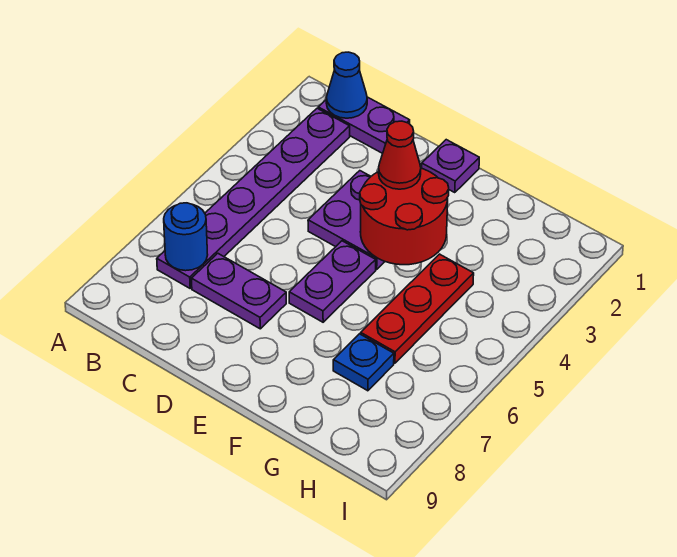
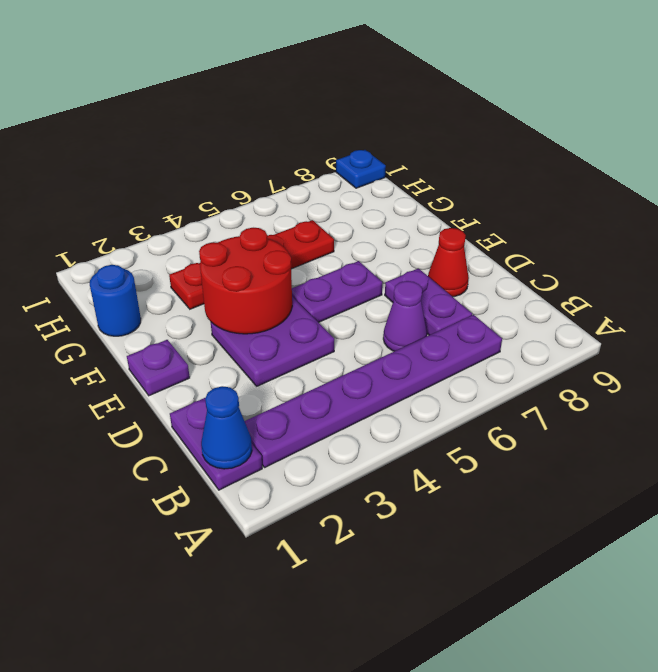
blue round brick B7 level 2 -> blue round brick G1 level 1
none -> purple cone C6 level 1
red cone E3 level 3 -> red cone D8 level 1
red plate G4:G6 level 1 -> red plate G3:G6 level 1
blue plate G7 level 1 -> blue plate I9 level 1

